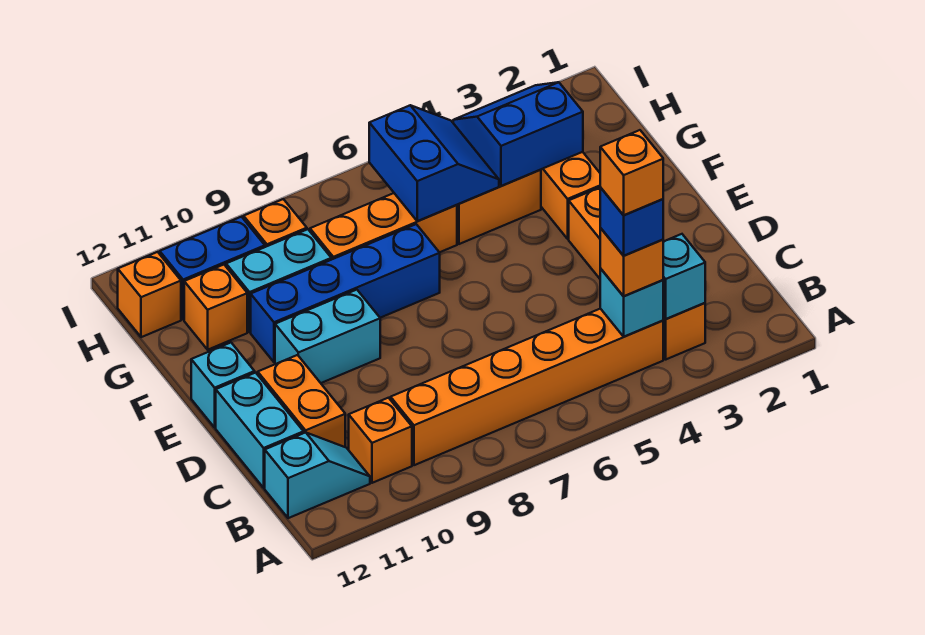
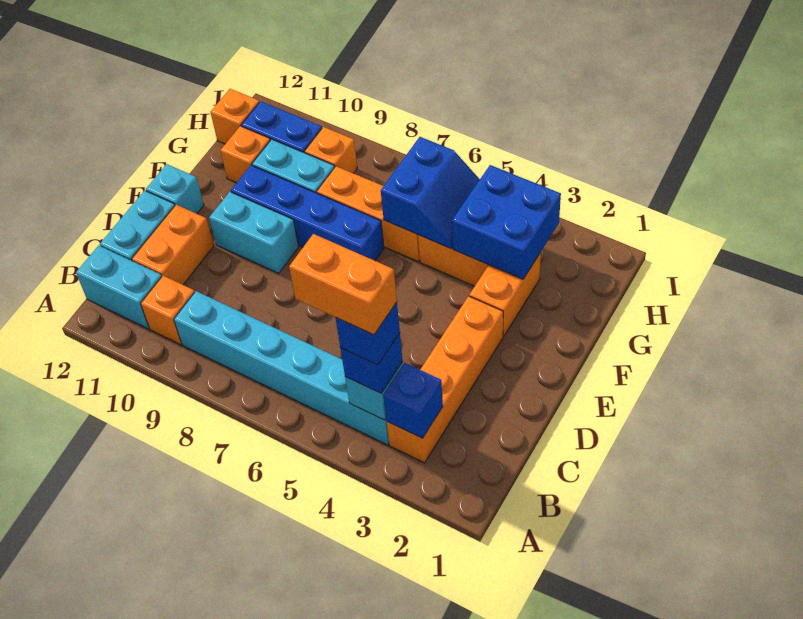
cyan brick B3 level 2 -> blue brick B3 level 2
orange brick B4:B9 level 1 -> cyan brick B4:B9 level 1
orange brick B4 level 3 -> blue brick B4 level 3
orange brick B4 level 5 -> orange brick B4:B5 level 5
cyan slope B11:B12 level 1 top 12 -> cyan brick B11:B12 level 1
blue slope G3:H4 level 2 top G -> blue brick G3:H4 level 2

